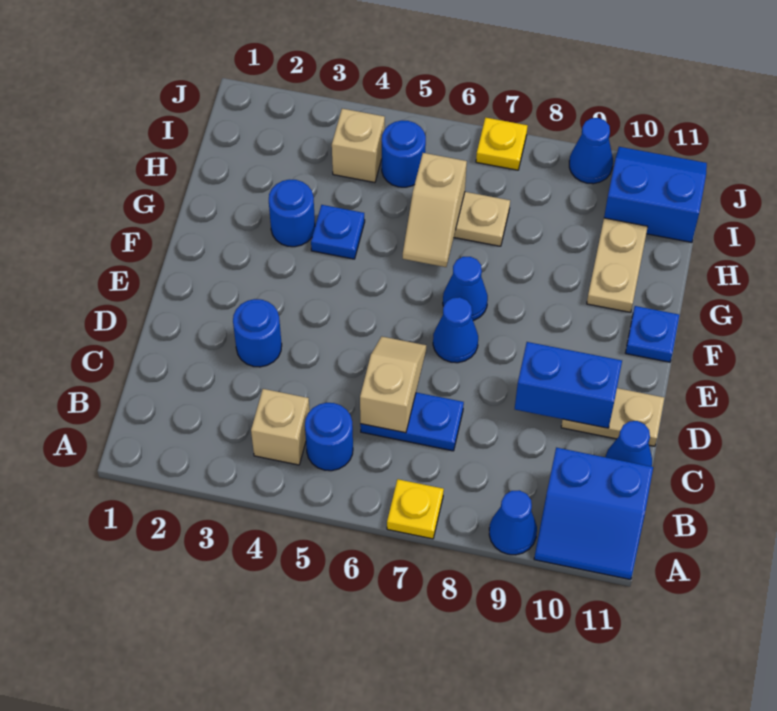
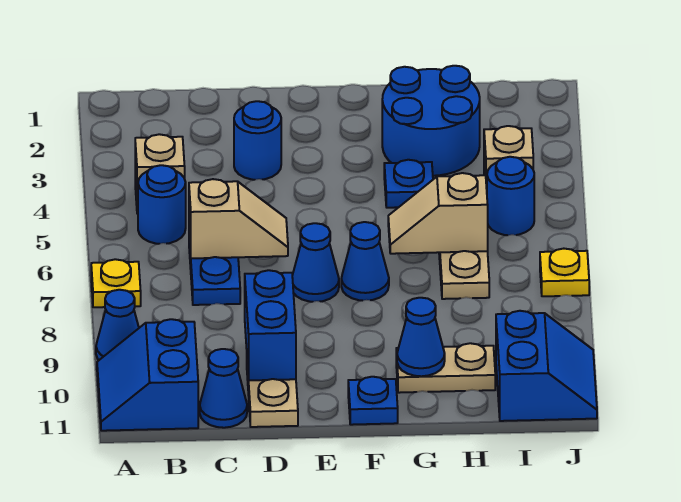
blue round brick G3 level 1 -> blue round brick G2:H3 level 1
blue cone J9 level 1 -> blue cone G10 level 2

